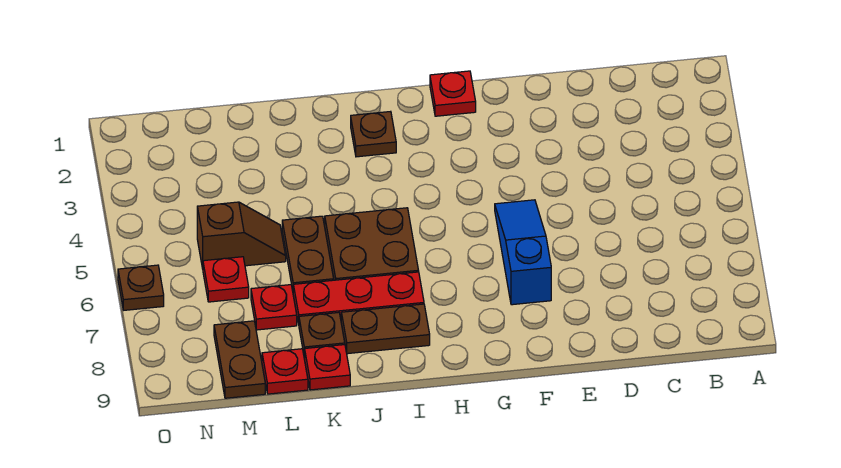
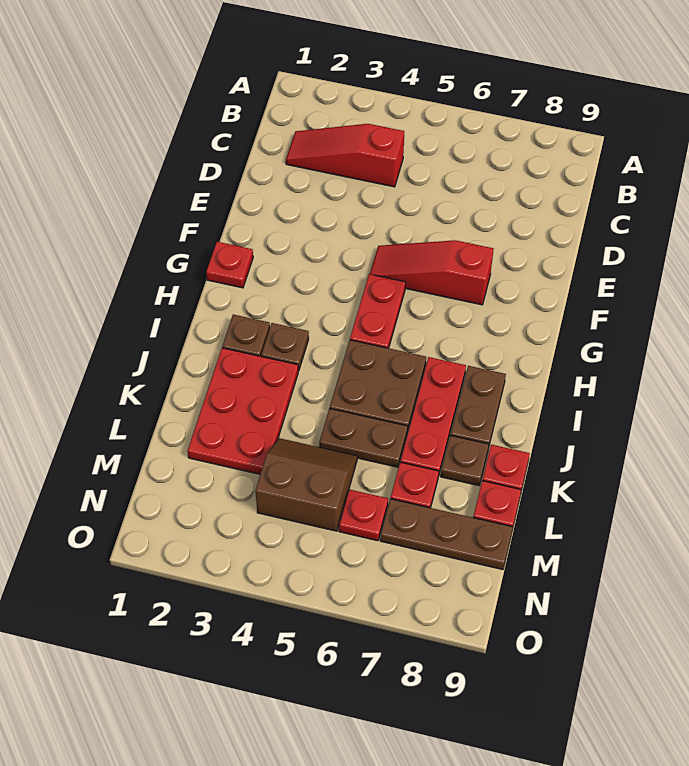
none -> red slope C2:C4 level 1 top 4
blue slope F5:F7 level 1 top 7 -> red slope F5:F7 level 1 top 7
none -> red plate G5:H5 level 1
none -> red plate J2:L3 level 1
brown slope L5:M5 level 1 top M -> brown slope L4:M5 level 1 top M
brown plate M8:M9 level 1 -> brown plate M7:M9 level 1
brown plate O6 level 1 -> brown plate I3 level 1

